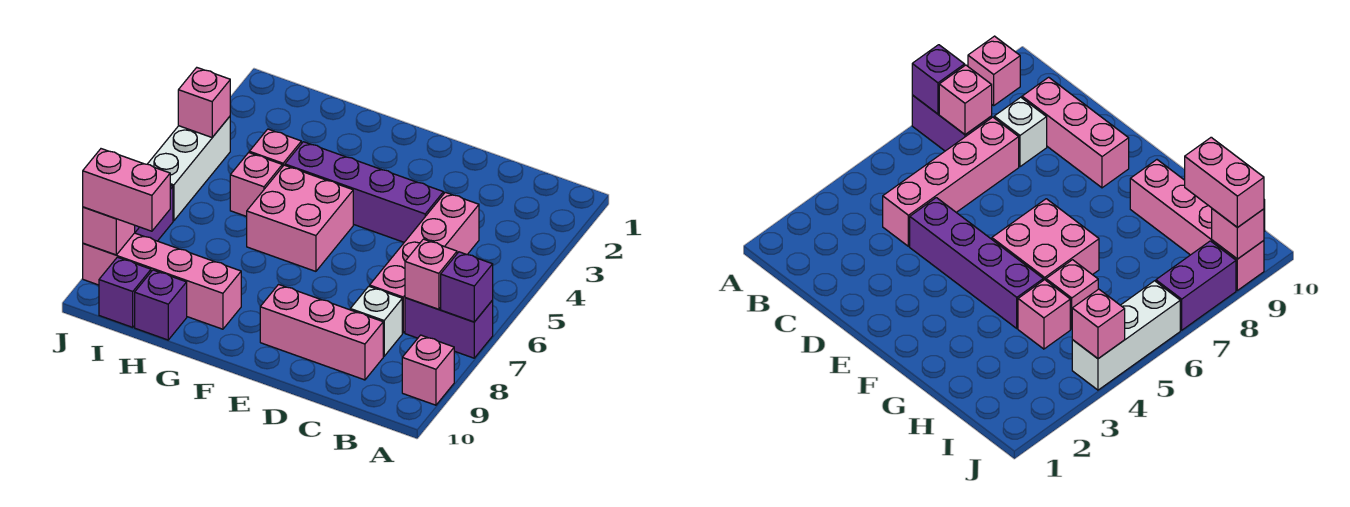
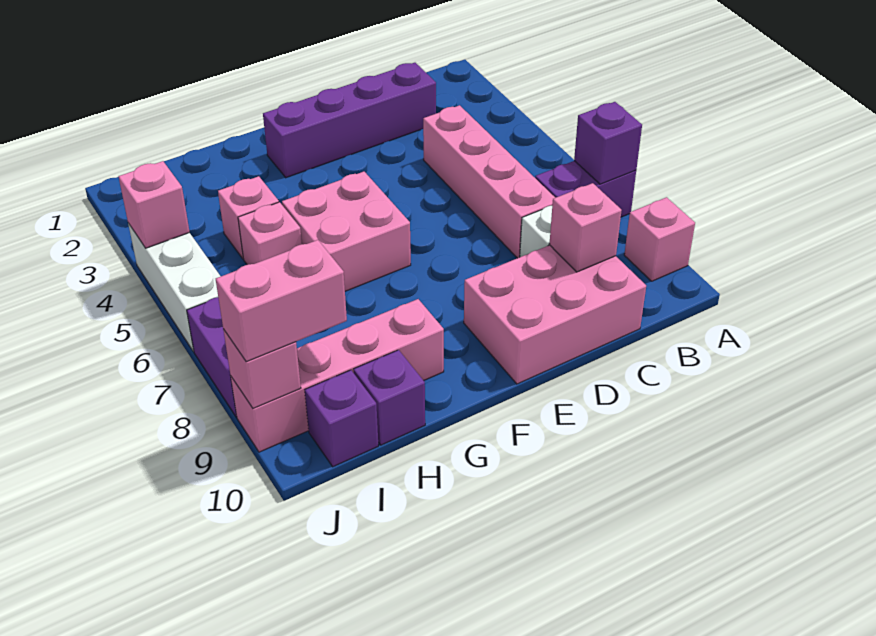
pink brick B7 level 2 -> pink brick C9 level 2
pink brick C9:E9 level 1 -> pink brick C9:E10 level 1
purple brick D4:G4 level 1 -> purple brick C2:F2 level 1

